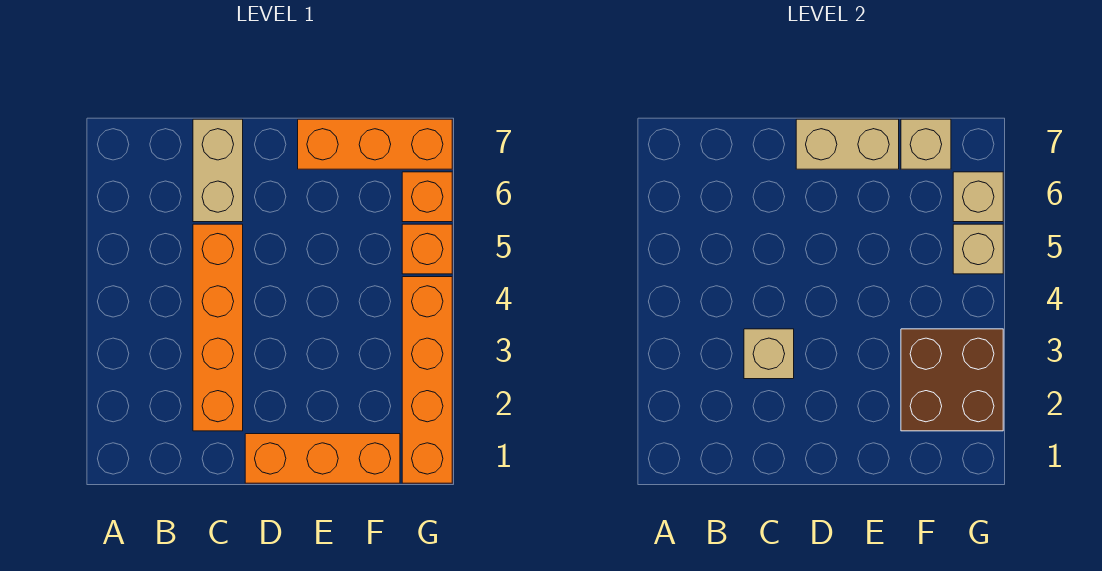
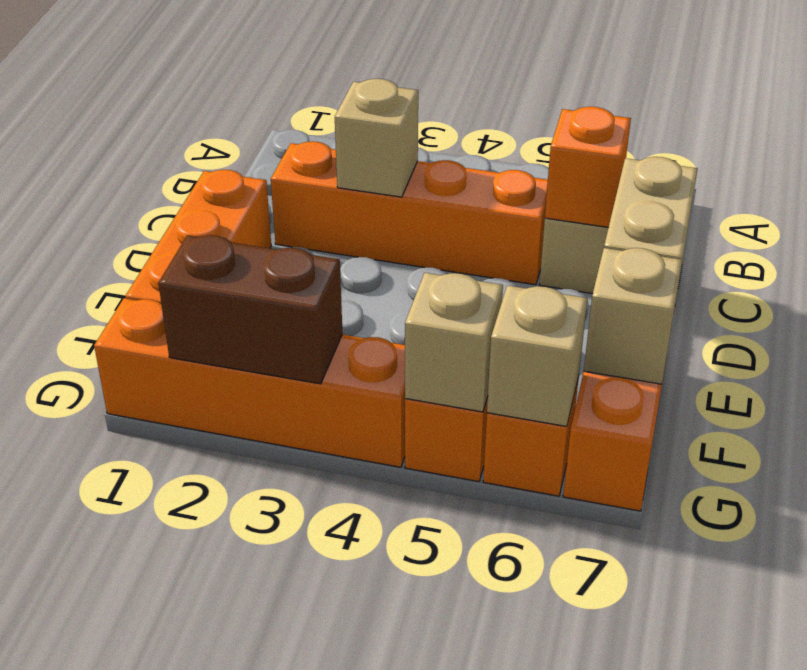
none -> orange brick C6 level 2
brown brick F2:G3 level 2 -> brown brick G2:G3 level 2

